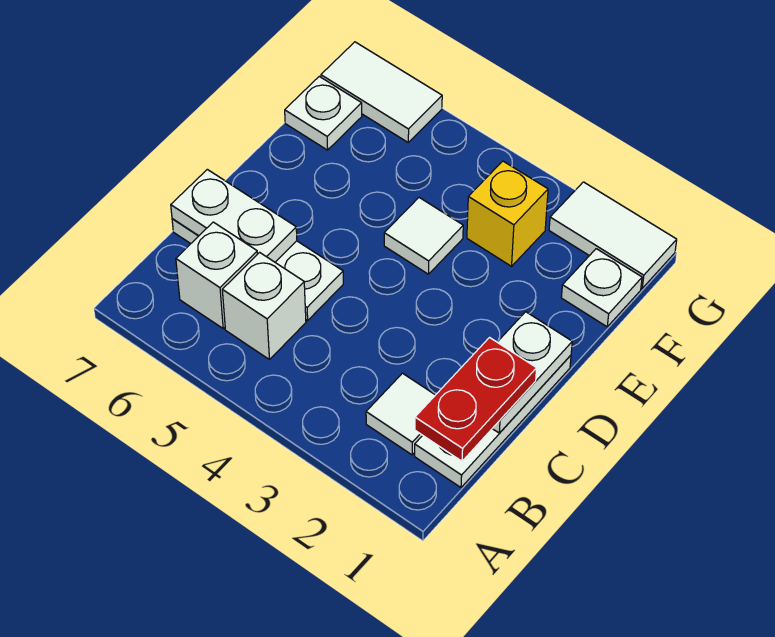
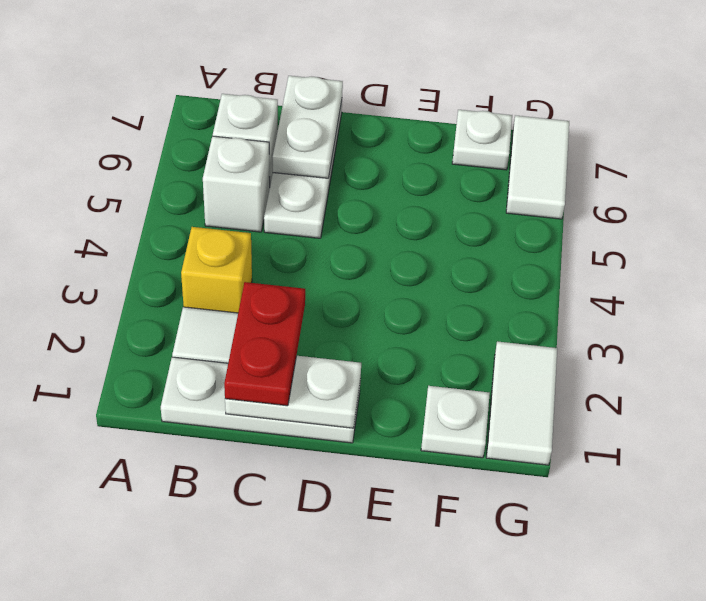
red plate B1:C1 level 3 -> red plate C1:C2 level 3
white tile E4 level 1 -> none
yellow brick F3 level 1 -> yellow brick B3 level 1

